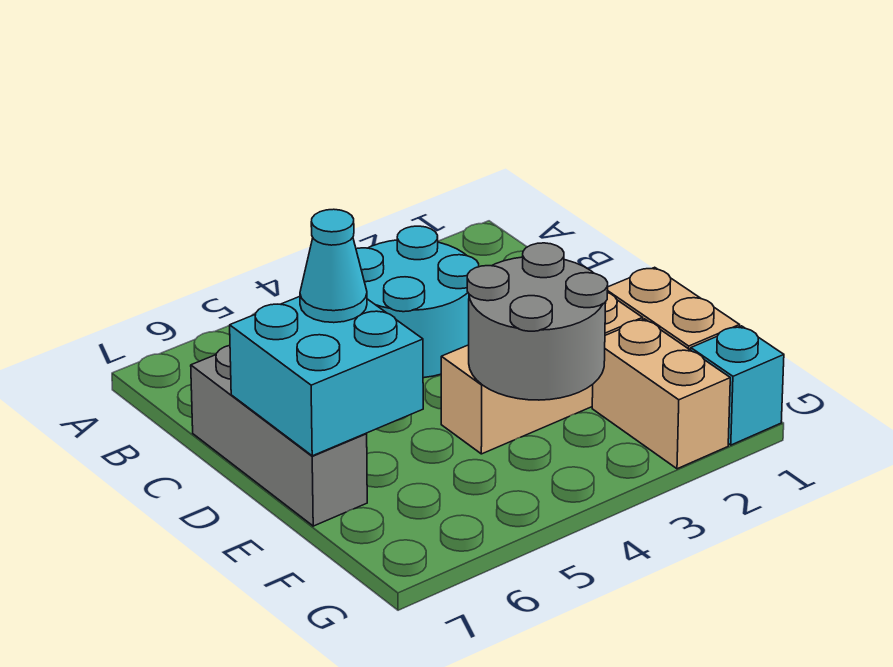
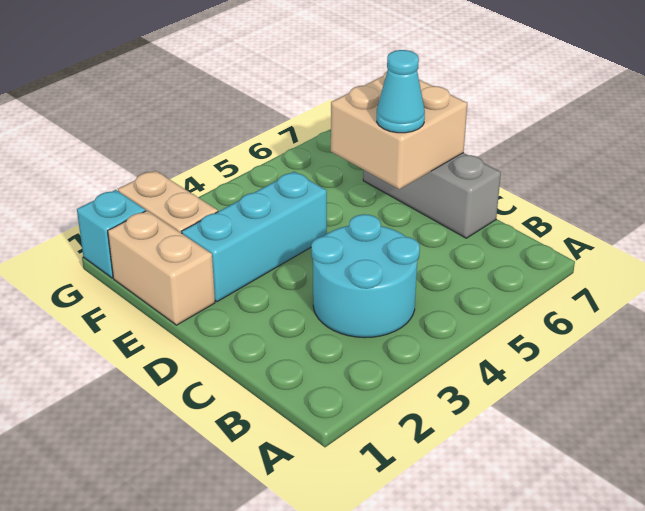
cyan brick D6:E7 level 2 -> tan brick D6:E7 level 2
tan brick E2:E4 level 1 -> cyan brick E2:E4 level 1
grey round brick E3:F4 level 2 -> none

